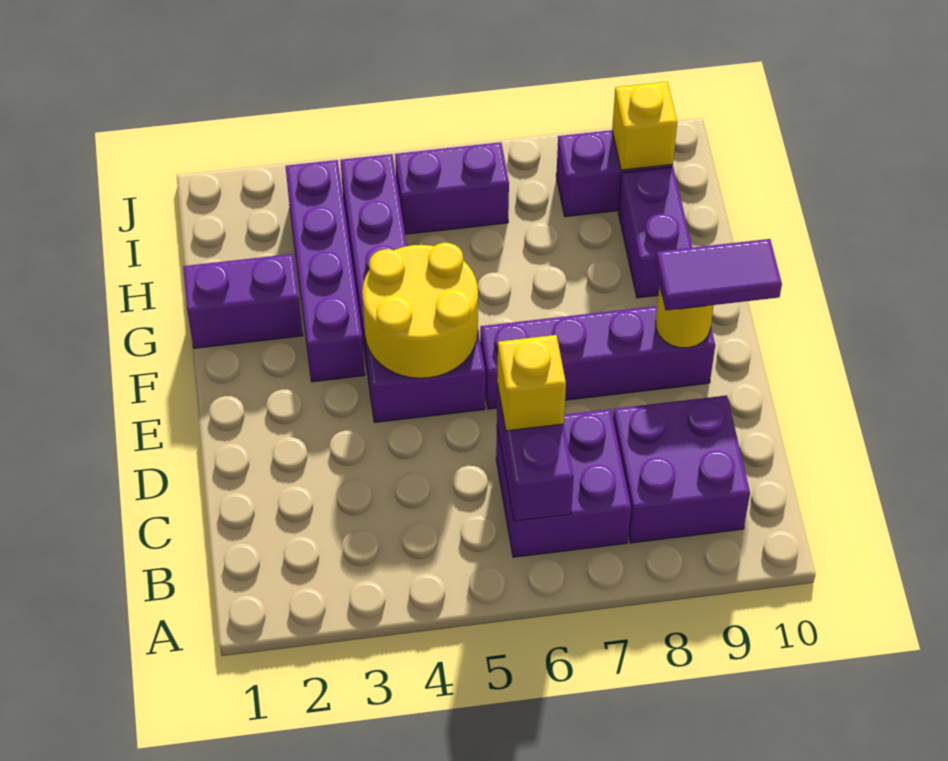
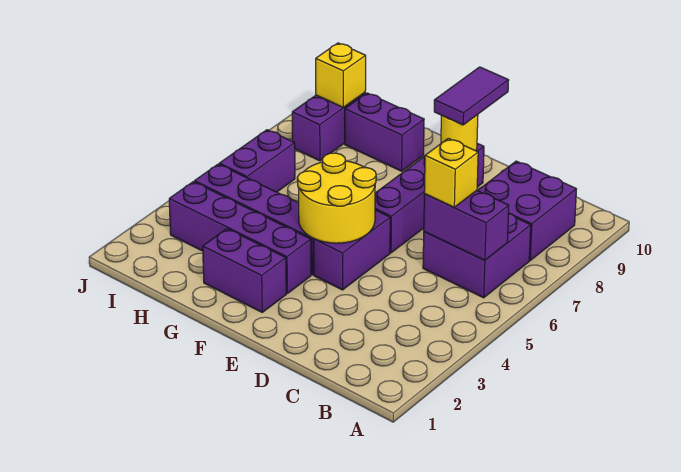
purple brick G1:G2 level 1 -> purple brick F2:G2 level 1

